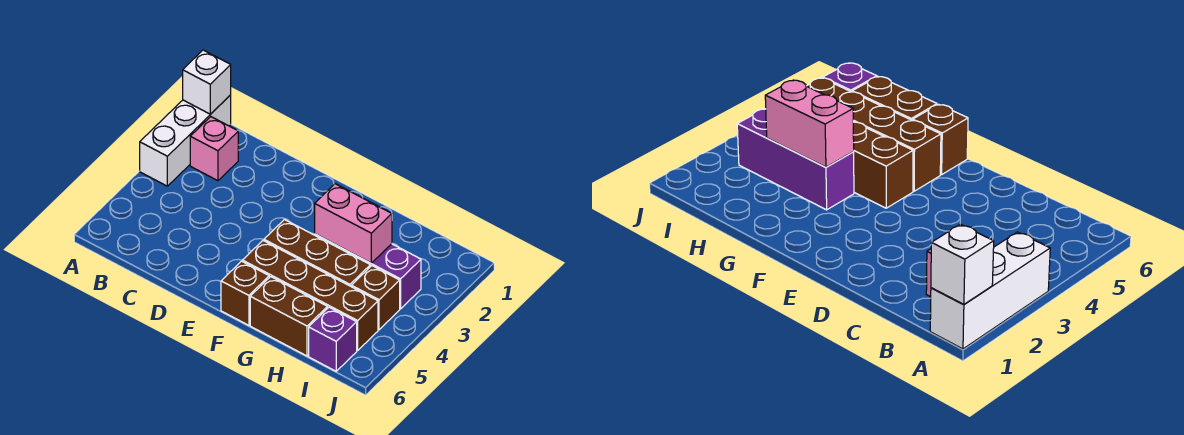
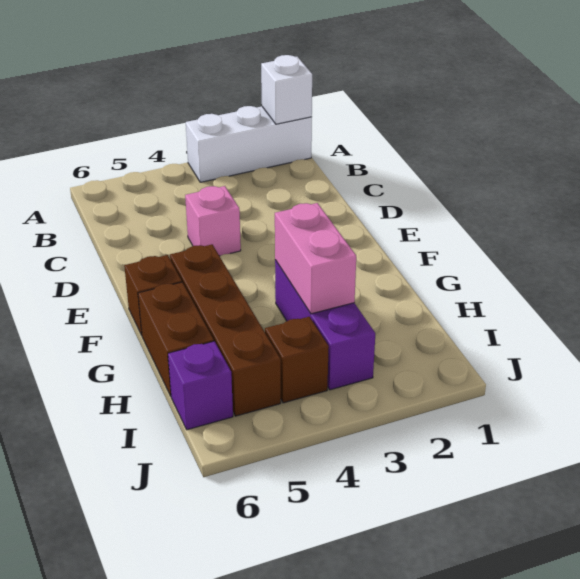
pink brick B2 level 1 -> pink brick D4 level 1
brown brick F4:H4 level 1 -> none

